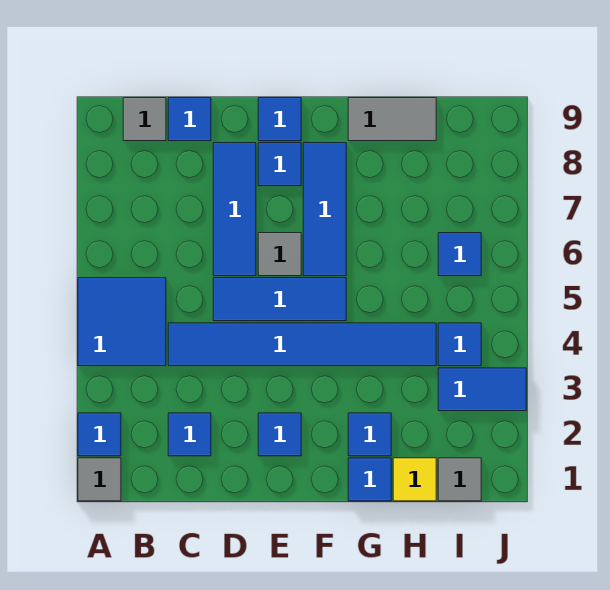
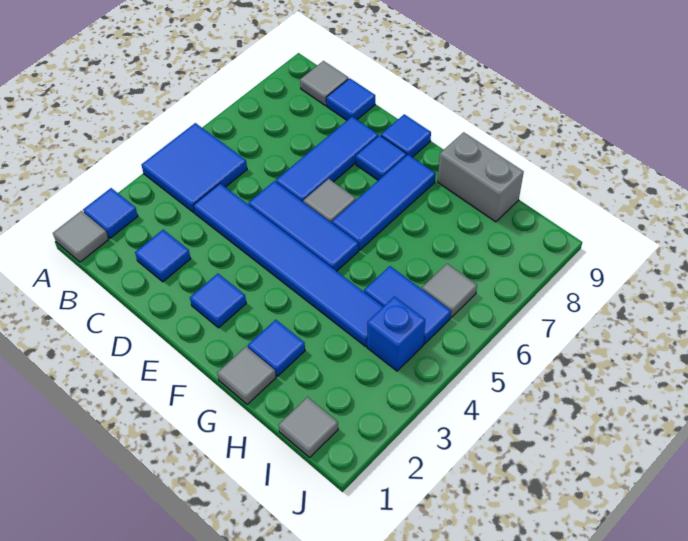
blue tile G1 level 1 -> grey tile G1 level 1
grey tile G9:H9 level 1 -> grey brick G9:H9 level 1
yellow tile H1 level 1 -> none
blue tile I3:J3 level 1 -> blue tile H5:I5 level 1
blue tile I4 level 1 -> blue brick I4 level 1
blue tile I6 level 1 -> grey tile I6 level 1

